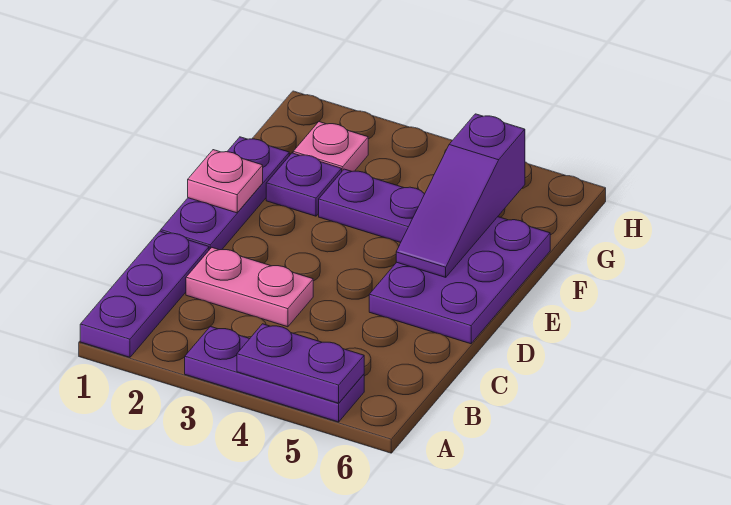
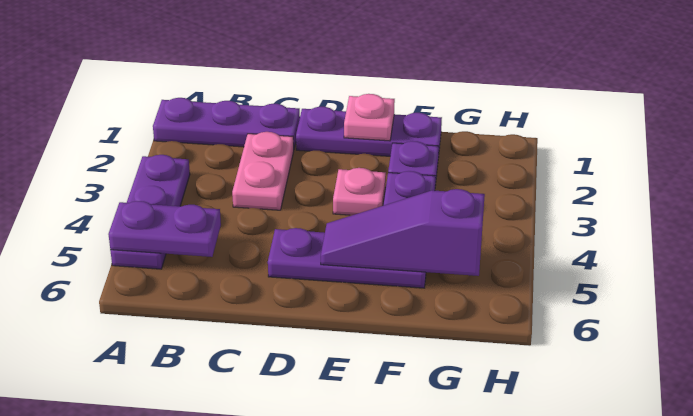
purple plate A4:A5 level 2 -> purple plate A5:B5 level 2
purple plate D5:F6 level 1 -> purple plate D5:F5 level 1
pink plate G2 level 1 -> pink plate E3 level 1

